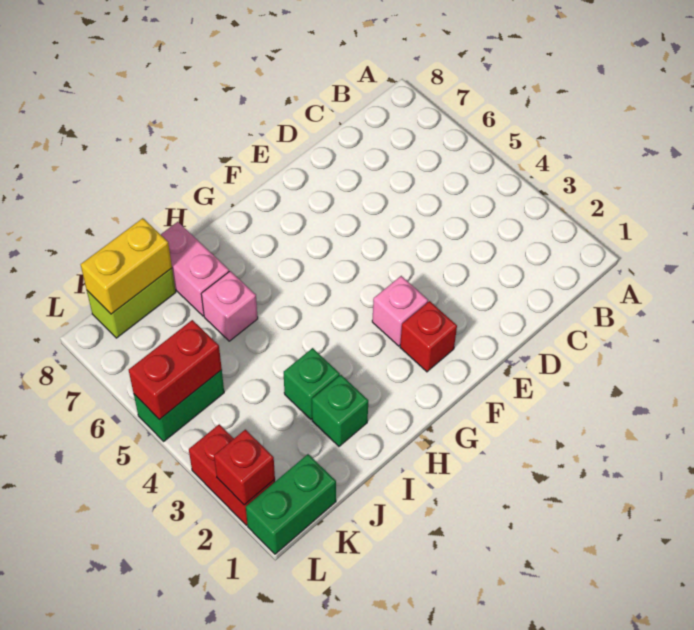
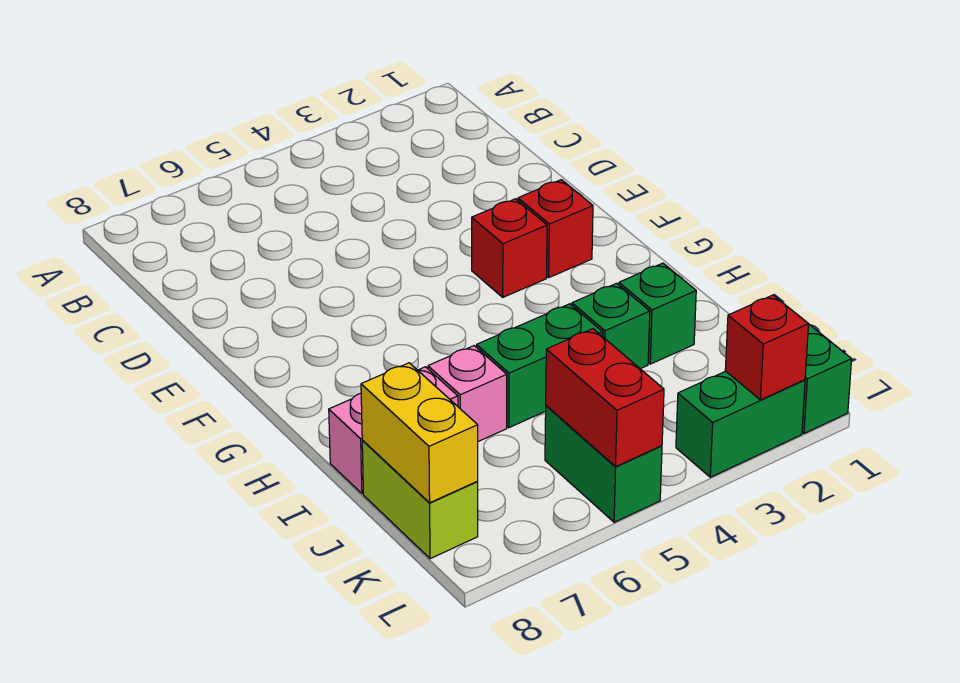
pink brick F3 level 1 -> red brick F3 level 1
none -> green brick I4:I5 level 1
red brick L2:L3 level 1 -> green brick L2:L3 level 1

